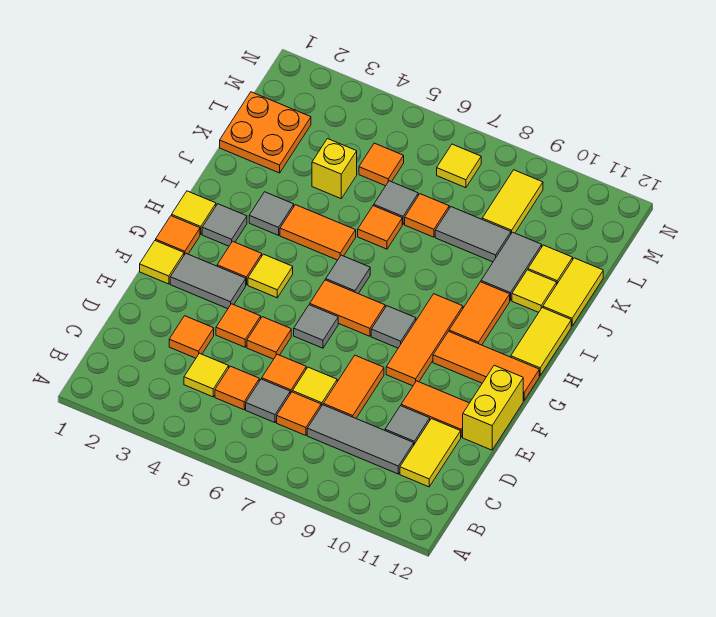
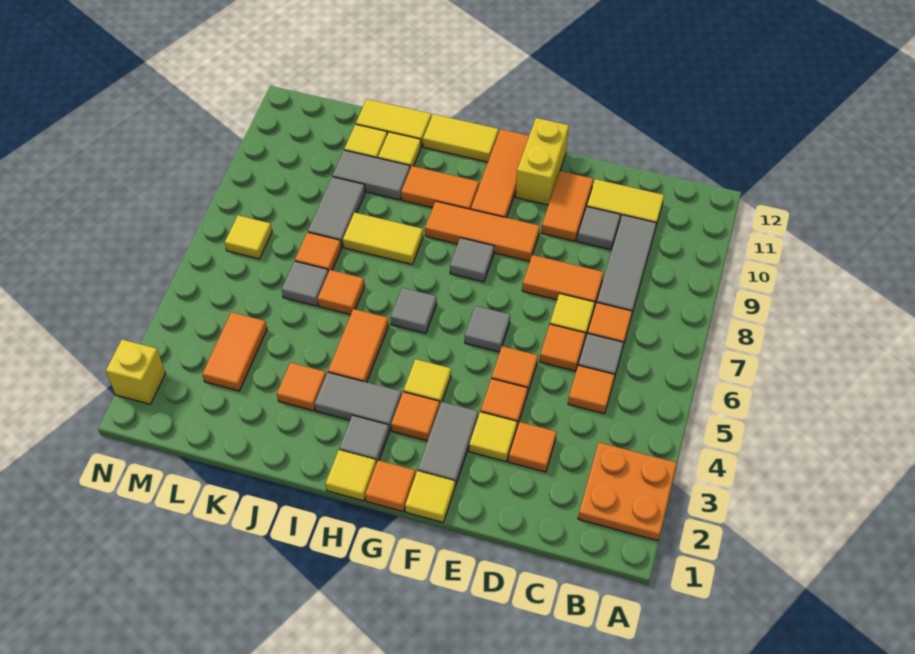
yellow tile C4 level 1 -> yellow tile E3 level 1
yellow brick E12:F12 level 1 -> yellow brick F11:F12 level 1
orange tile G6:G7 level 1 -> orange tile L3:L4 level 1
grey tile I3 level 1 -> grey tile H3:I3 level 1
orange plate K1:L2 level 1 -> orange plate A2:B3 level 1
yellow brick K4 level 1 -> yellow brick N2 level 1
orange tile L5 level 1 -> orange tile J3 level 1
yellow tile L9:M9 level 1 -> yellow tile I8:J8 level 1

